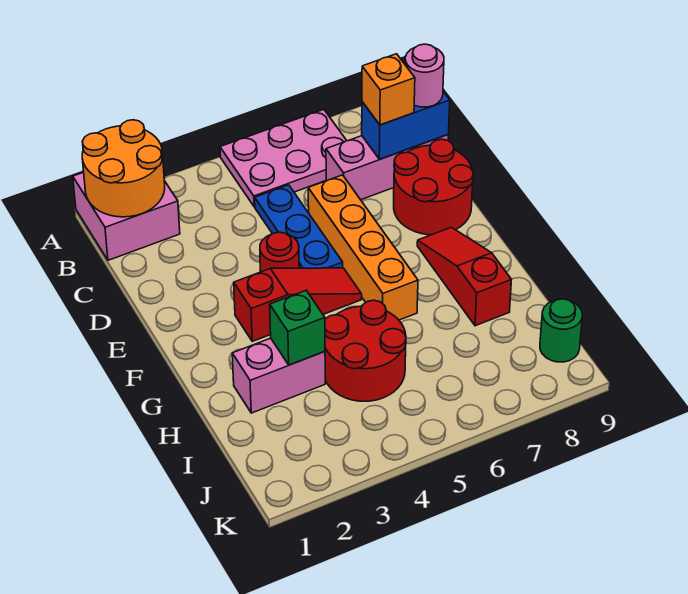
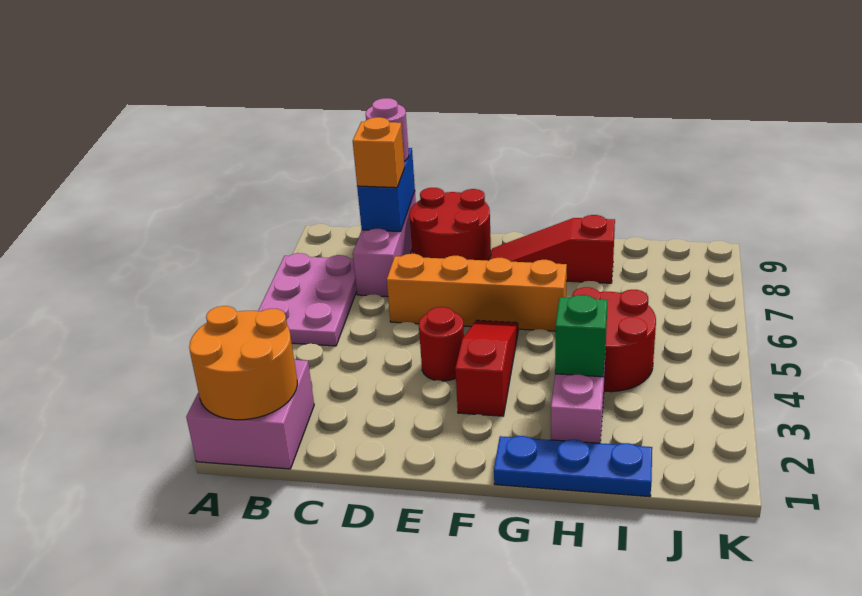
blue plate C5:E5 level 1 -> blue plate G1:I1 level 1
green round brick J9 level 1 -> none

